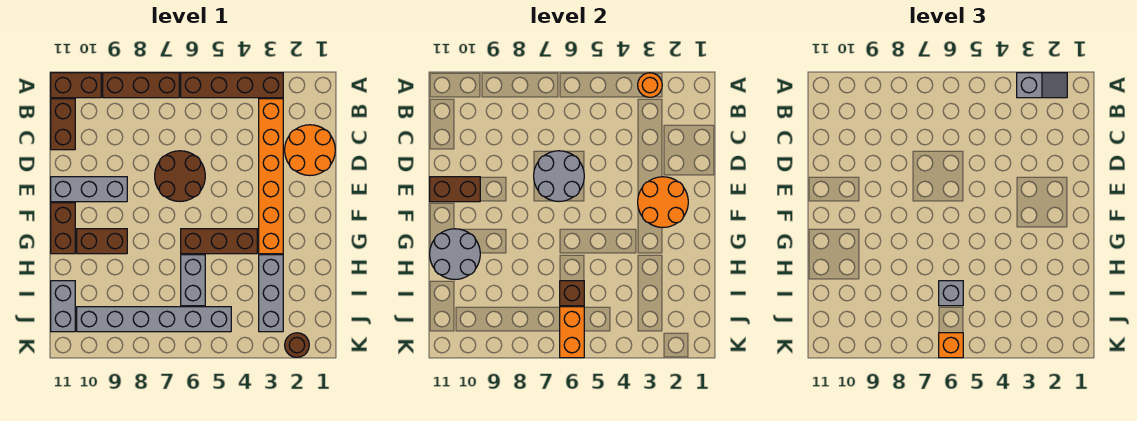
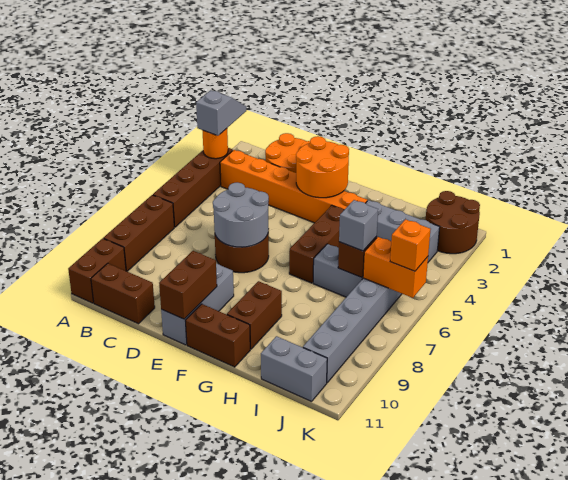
grey round brick G10:H11 level 2 -> none
brown round brick K2 level 1 -> brown round brick J1:K2 level 1

